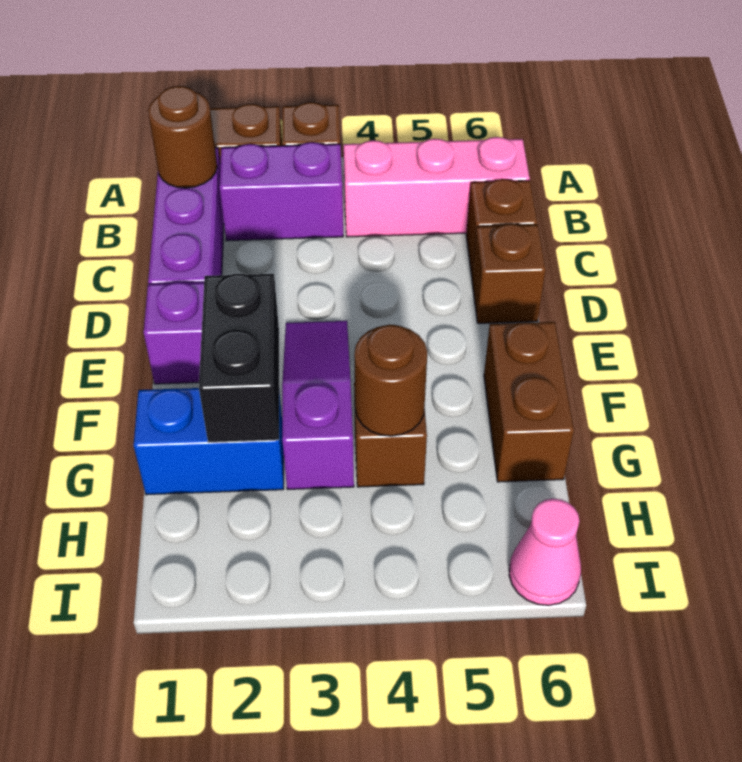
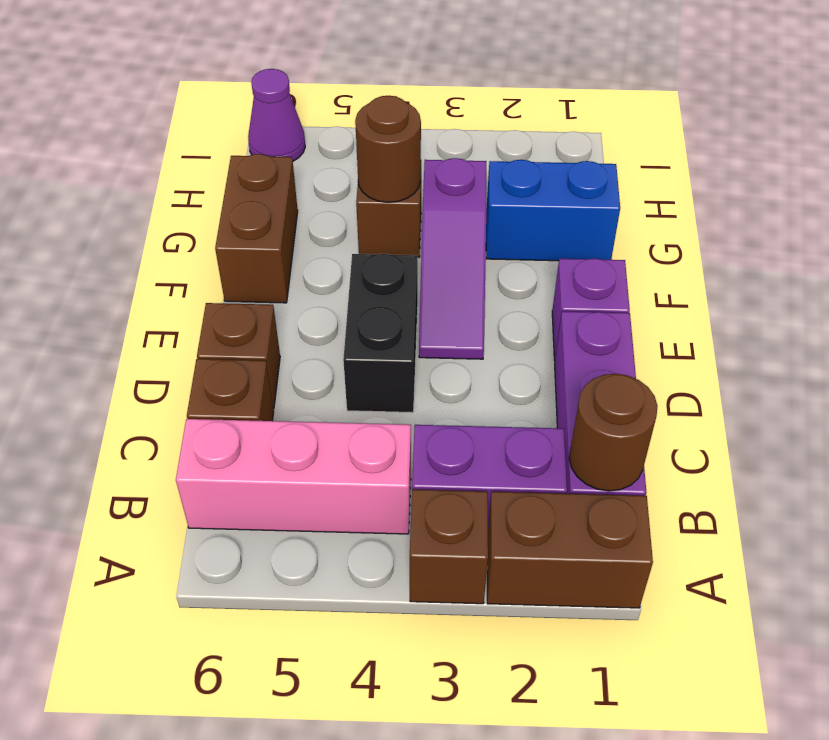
black brick F2:G2 level 2 -> black brick D4:E4 level 1
pink cone I6 level 1 -> purple cone I6 level 1

